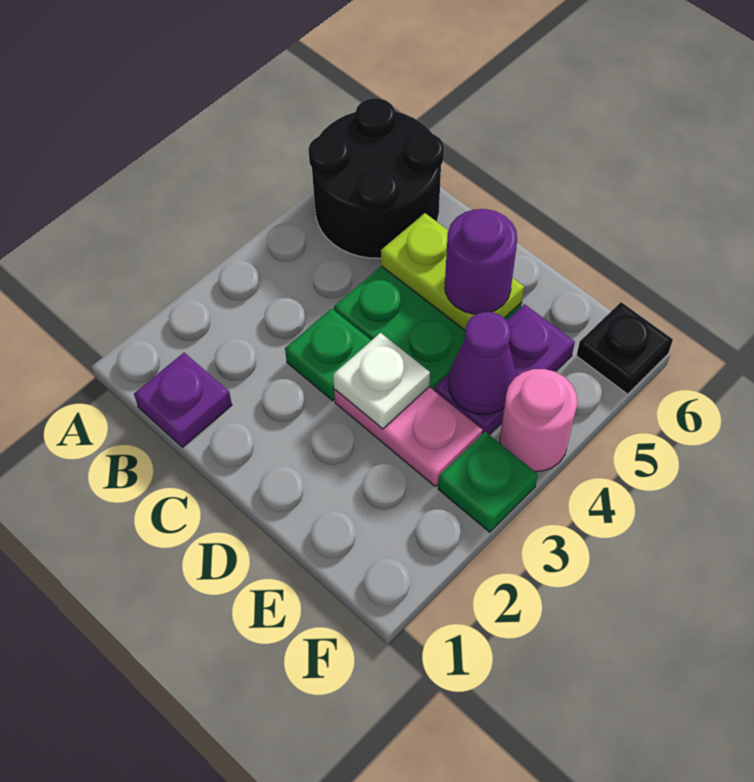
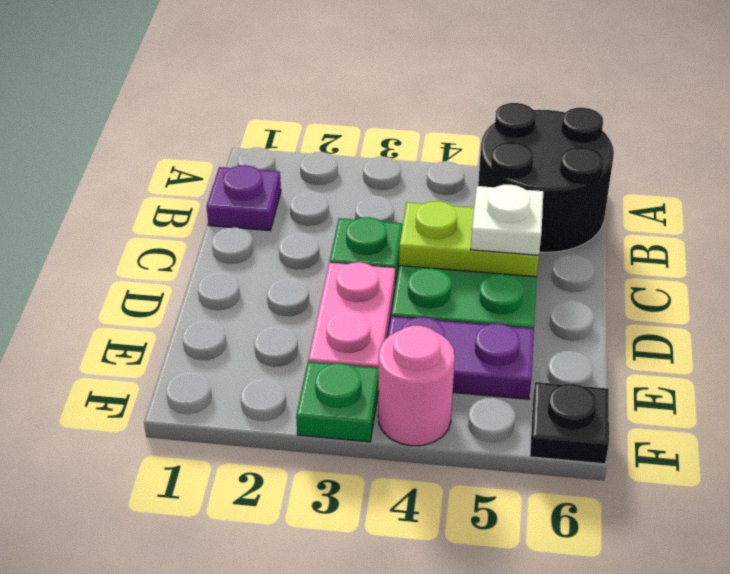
lime plate C5:D5 level 2 -> lime plate C4:C5 level 2
white plate D3 level 2 -> white plate C5 level 3
purple round brick D5 level 3 -> none
purple cone E4 level 2 -> none

